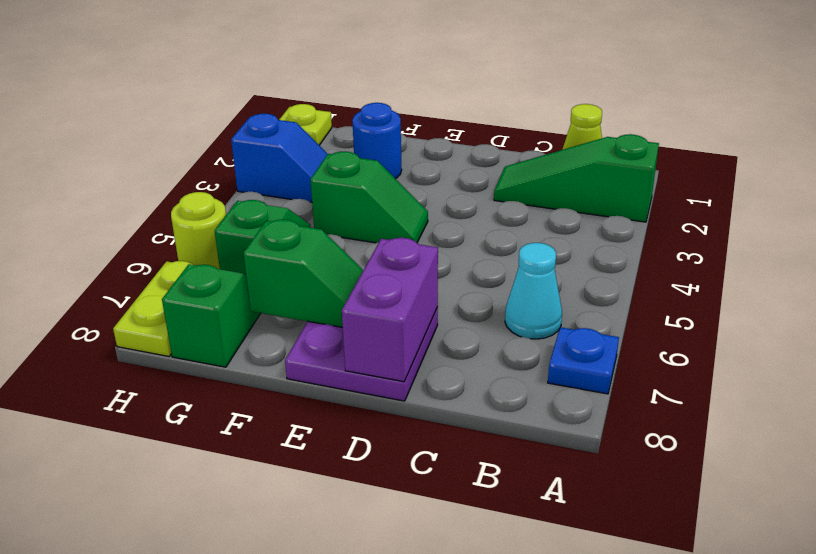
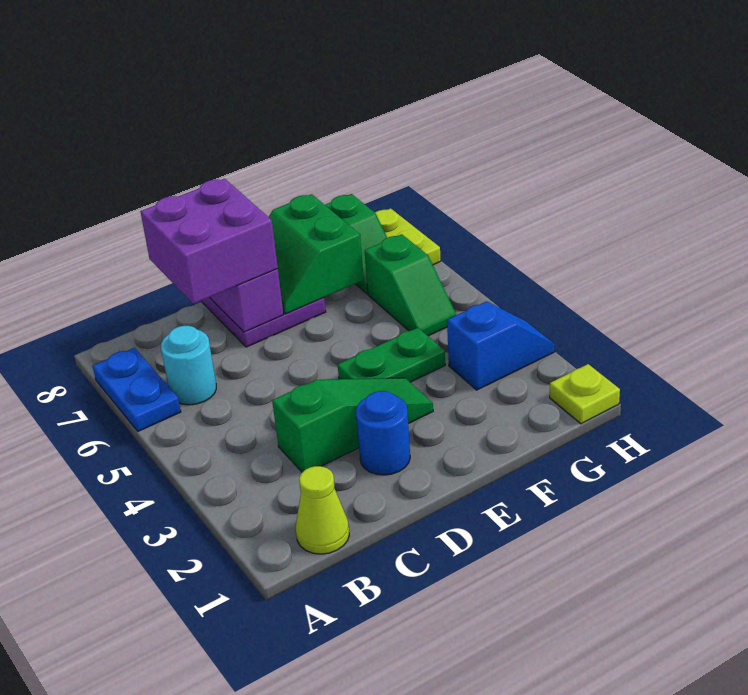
green slope A2:C2 level 1 top A -> green slope C3:E3 level 1 top C
blue plate A7 level 1 -> blue plate A6:A7 level 1
cyan cone B6 level 1 -> cyan round brick B6 level 1
none -> purple brick C7:D8 level 3
green slope E4:F4 level 1 top F -> green plate E4:F4 level 1
green slope E7:F7 level 2 top F -> green slope E7:F8 level 2 top F
blue round brick F2 level 1 -> blue round brick D2 level 1
blue slope G3:H3 level 1 top H -> blue slope G3:H3 level 1 top G
lime round brick H6 level 1 -> none

